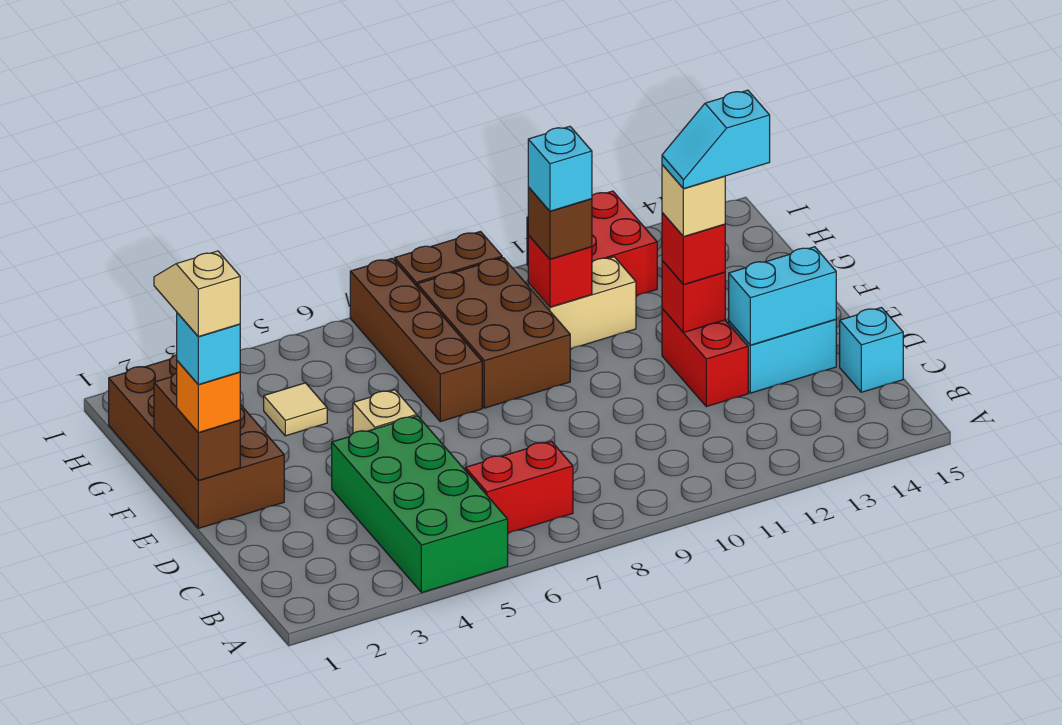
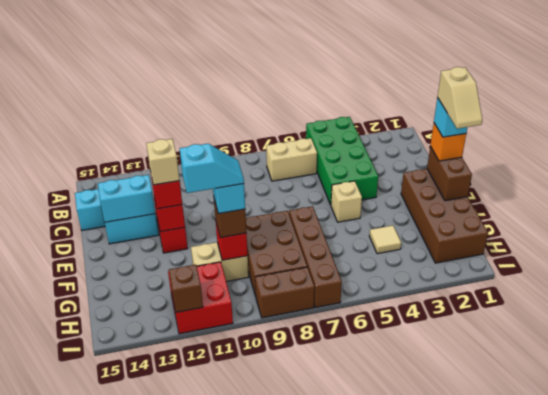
red brick B6:B7 level 1 -> tan brick B6:B7 level 1
cyan slope E12:E13 level 5 top 13 -> cyan slope G10:G11 level 5 top 11
none -> brown brick I12 level 2

